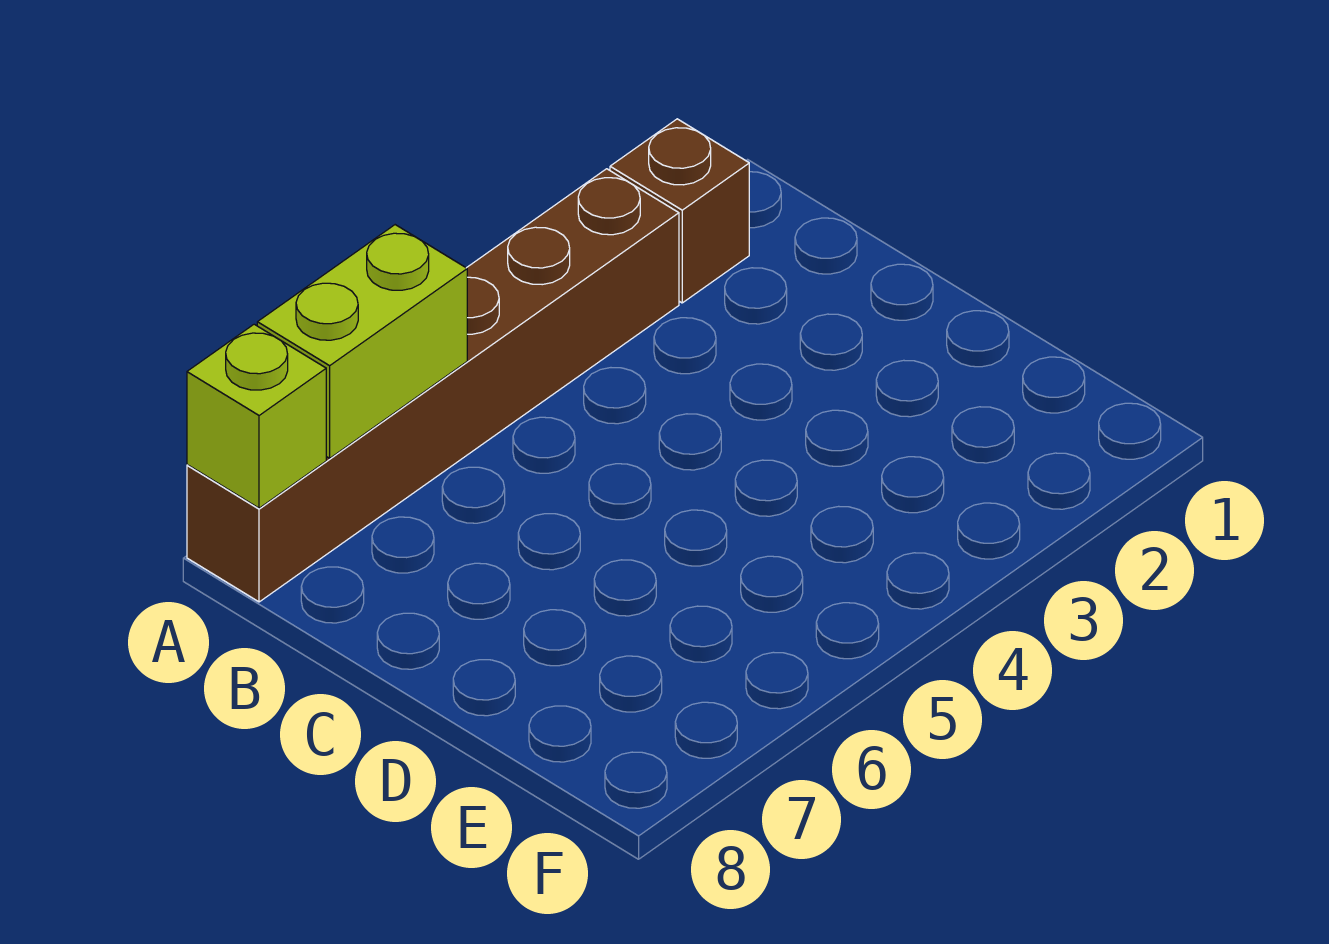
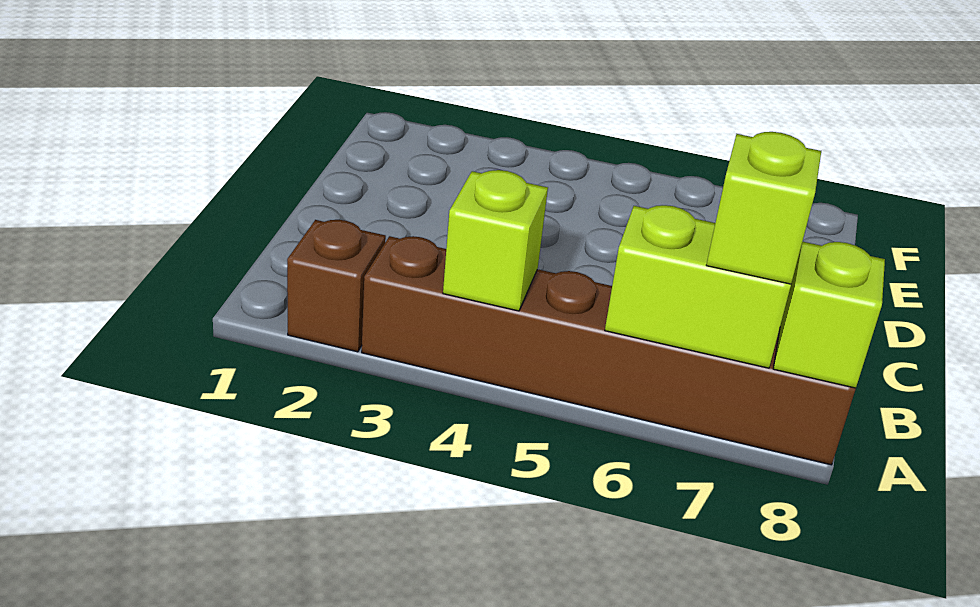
none -> lime brick A4 level 2
none -> lime brick A7 level 3

